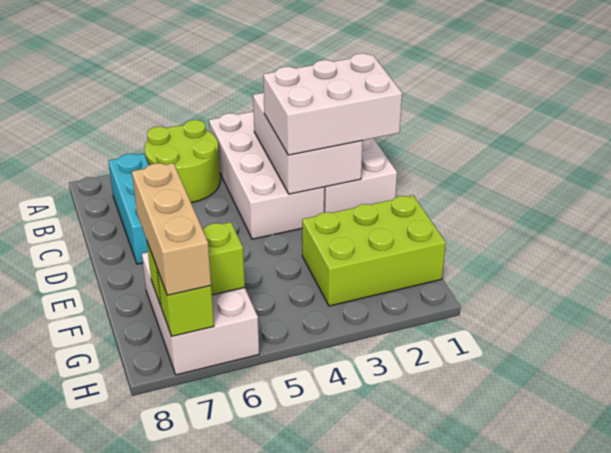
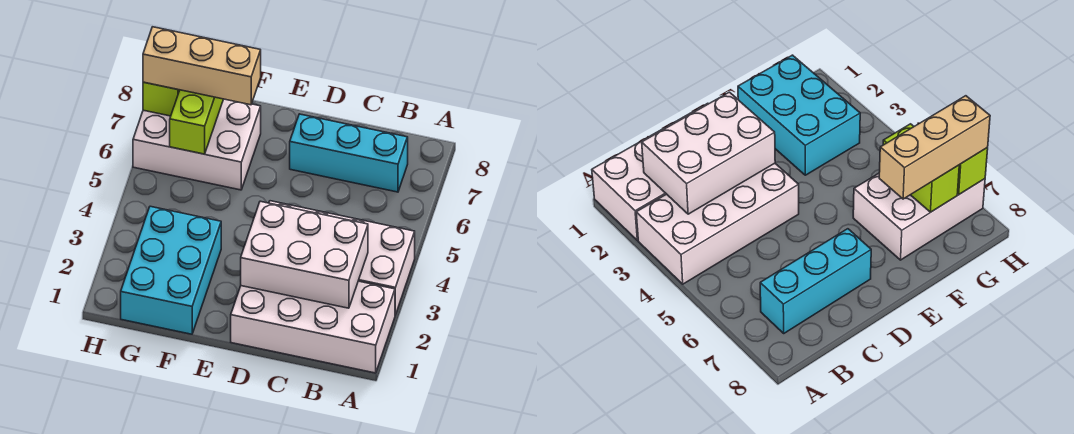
lime round brick A5:B6 level 1 -> none
white brick C1:D3 level 3 -> none
lime brick F1:G3 level 1 -> cyan brick F1:G3 level 1

